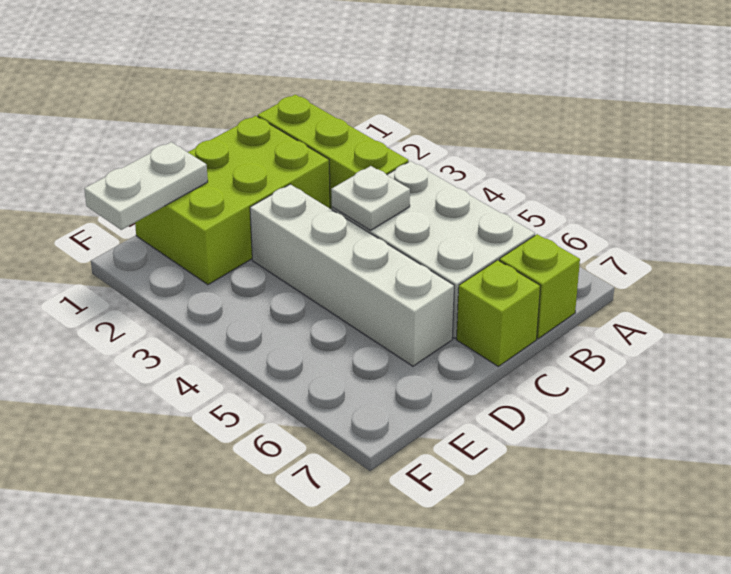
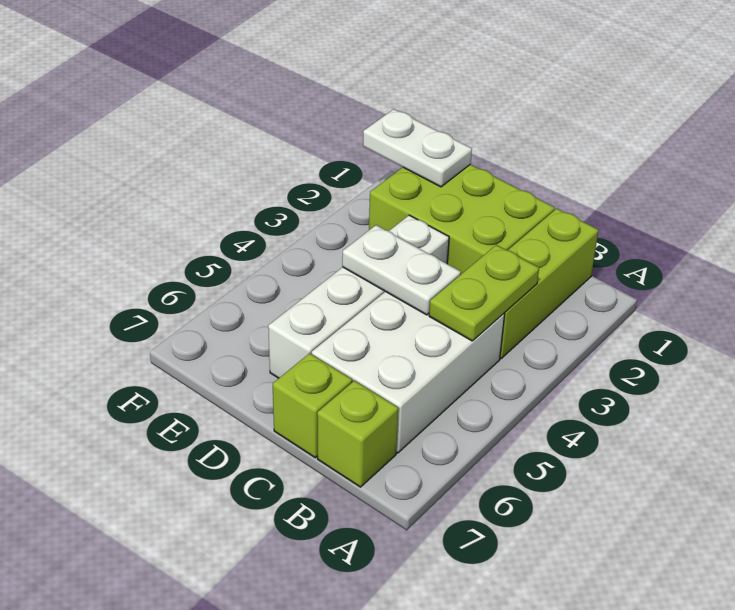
none -> lime plate B3:B4 level 2
white plate C4 level 2 -> white plate C4:D4 level 2

